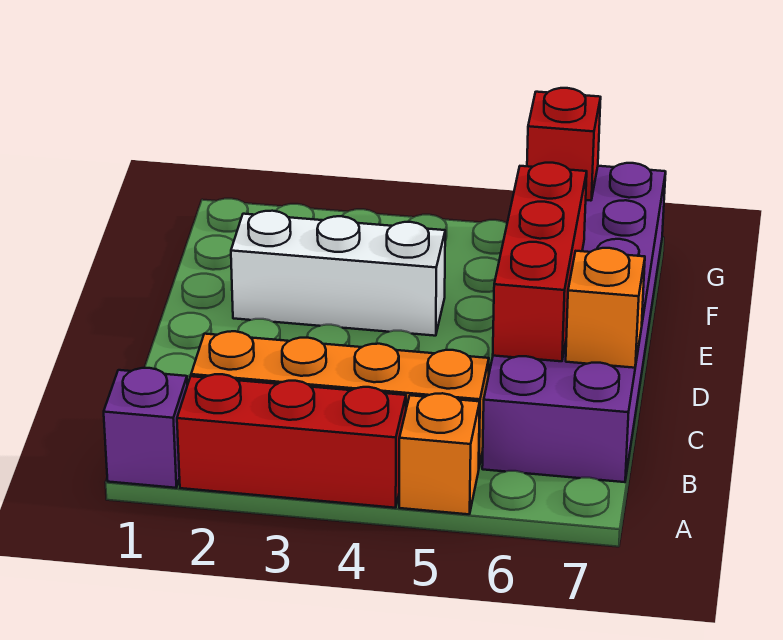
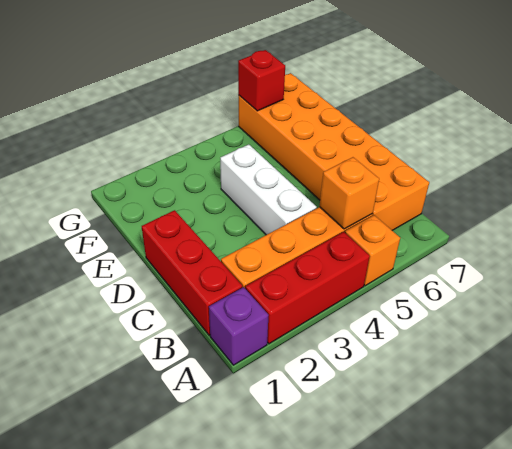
purple brick B6:G7 level 1 -> orange brick B6:G7 level 1
red brick C6:E6 level 2 -> red brick B1:D1 level 1
orange brick C7 level 2 -> orange brick B5 level 2
white brick E2:E4 level 1 -> white brick C4:E4 level 1

